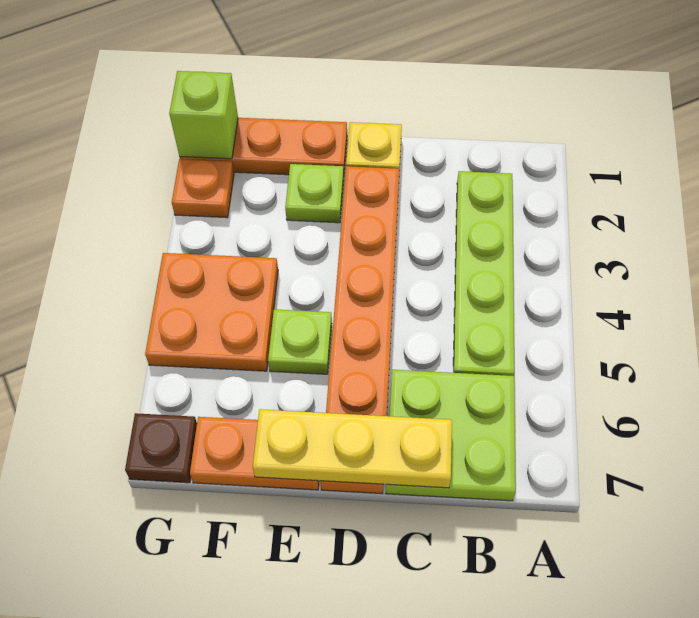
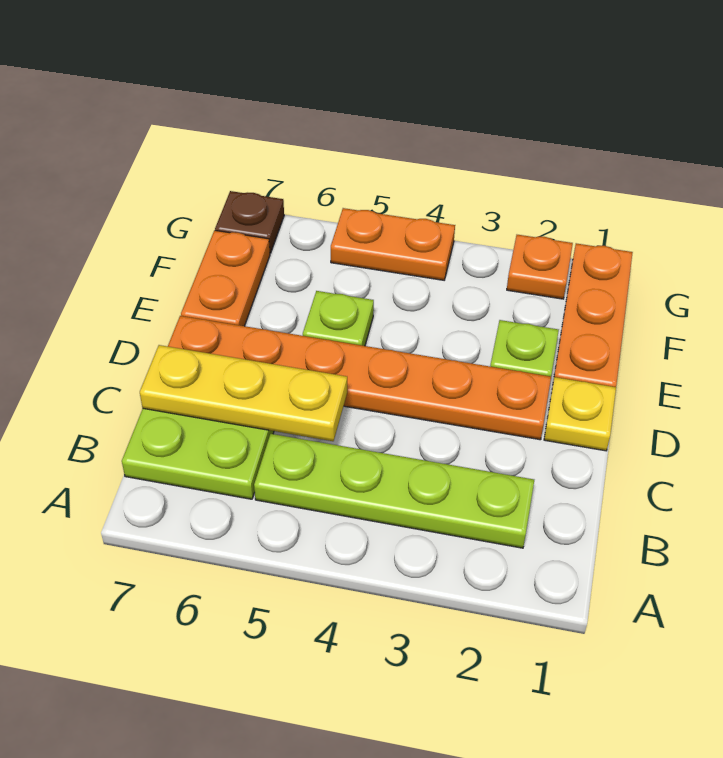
yellow plate C7:E7 level 2 -> yellow plate C5:C7 level 2
orange plate F4:G5 level 1 -> orange plate G4:G5 level 1
lime brick G1 level 2 -> none

